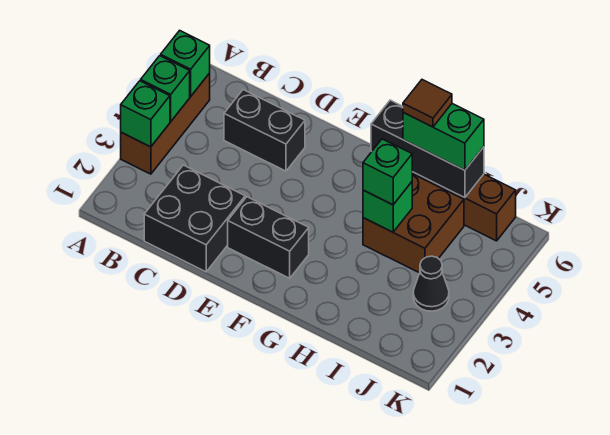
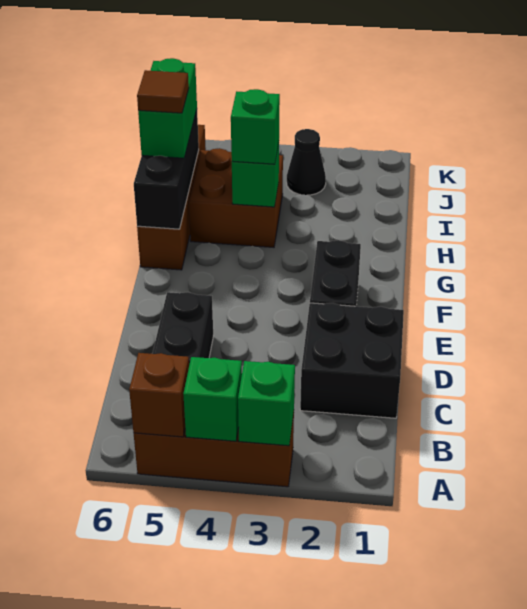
green brick A5 level 2 -> brown brick A5 level 2

